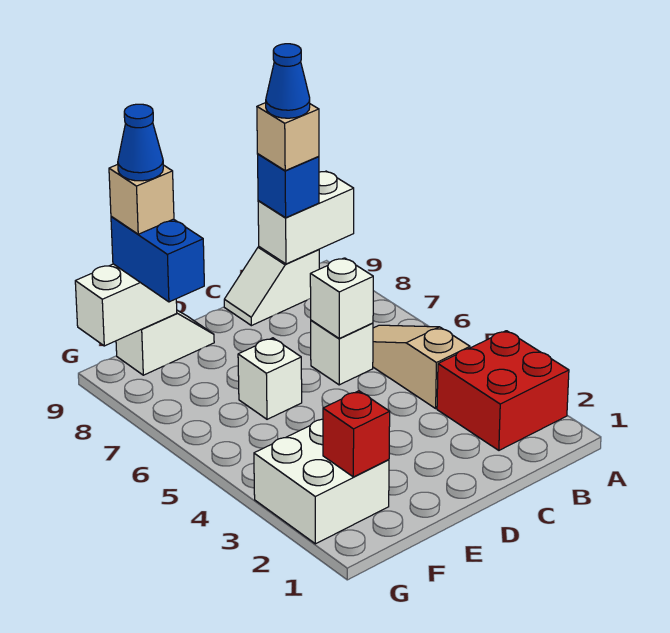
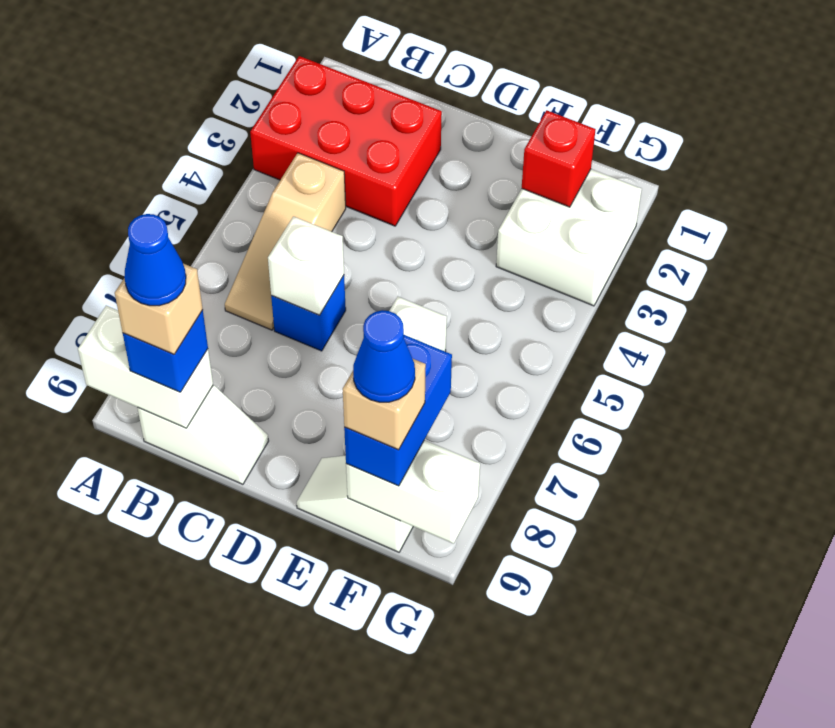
red brick A2:B3 level 1 -> red brick A2:C3 level 1
white brick C6 level 1 -> blue brick C6 level 1

